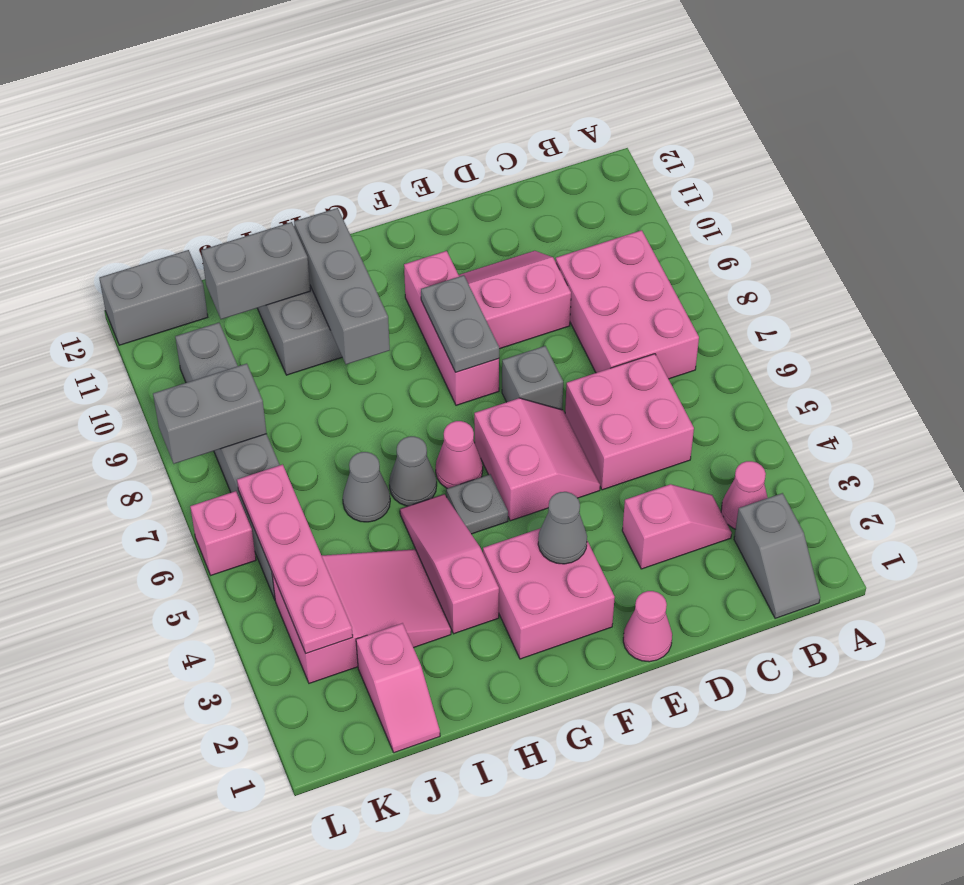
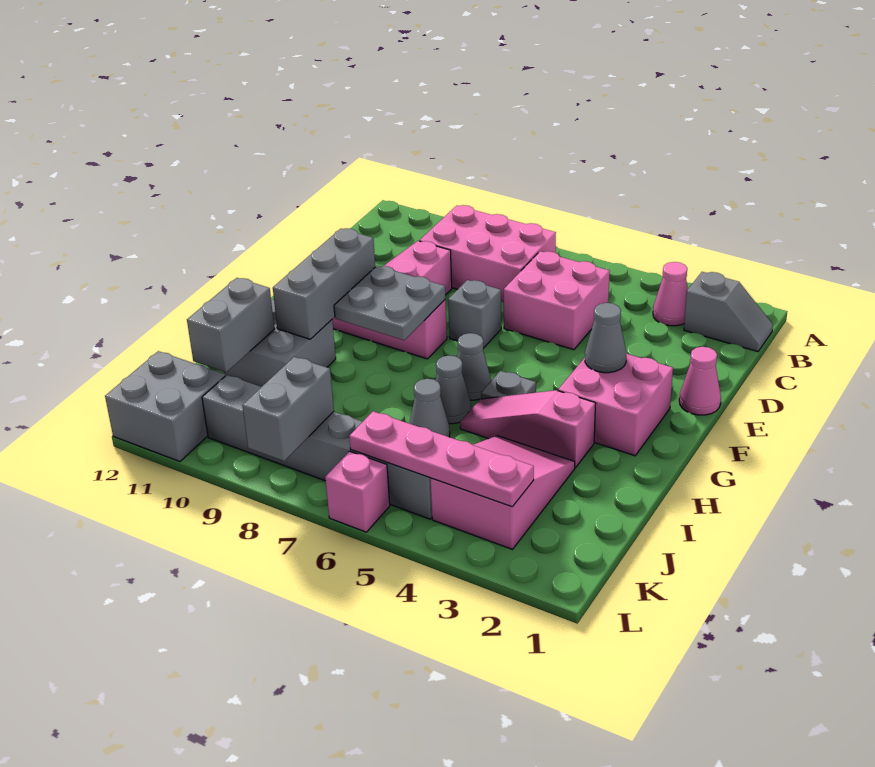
pink slope C3:D3 level 1 top D -> none
pink slope E5:F6 level 1 top F -> none
grey plate F8:F9 level 2 -> grey plate F8:G9 level 2
pink cone G6 level 1 -> grey cone G6 level 1
grey brick H9:H11 level 2 -> grey brick F10:H10 level 2
pink slope J1:J2 level 1 top 2 -> none
grey brick K12:L12 level 1 -> grey brick K11:L12 level 1

